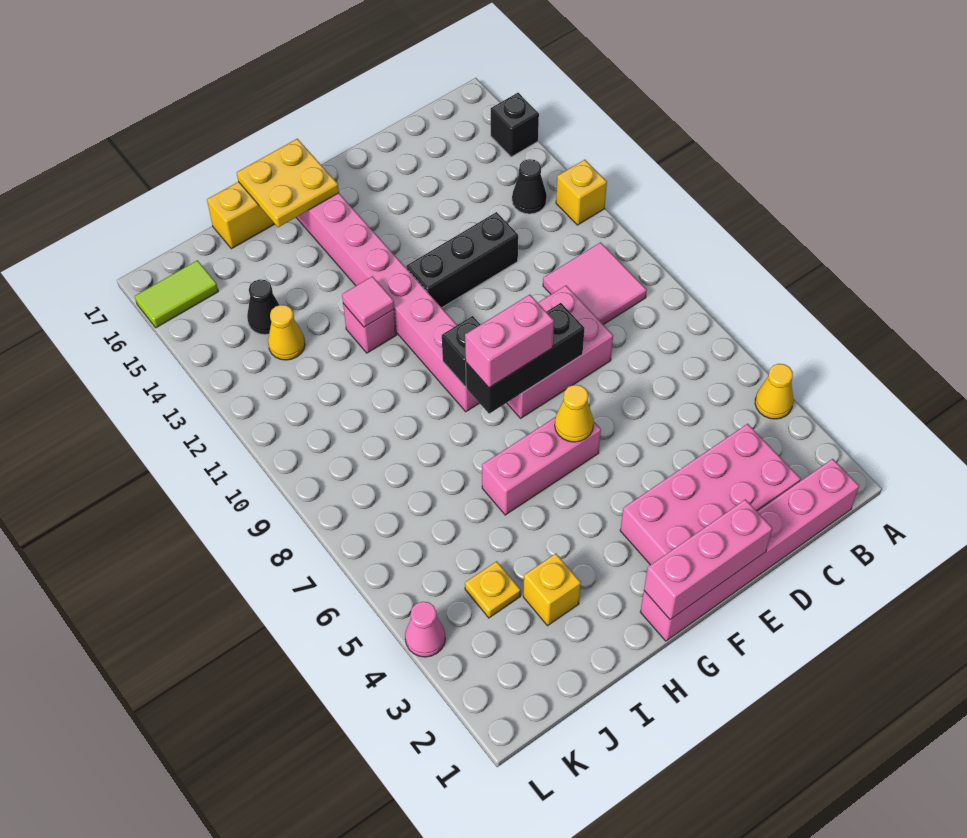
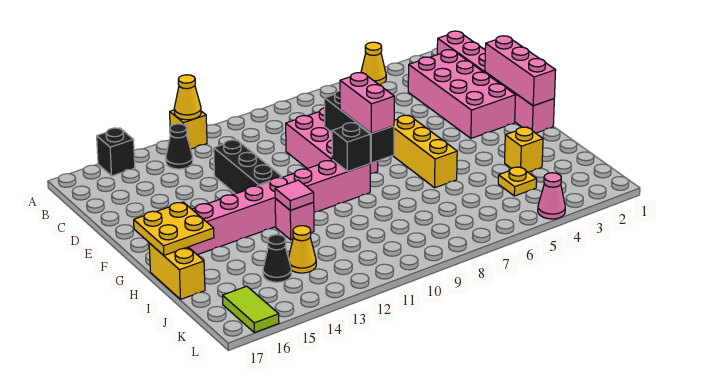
pink tile B9:C10 level 1 -> none
pink brick F6:H6 level 1 -> yellow brick F6:H6 level 1
yellow cone F6 level 2 -> yellow cone A12 level 2

